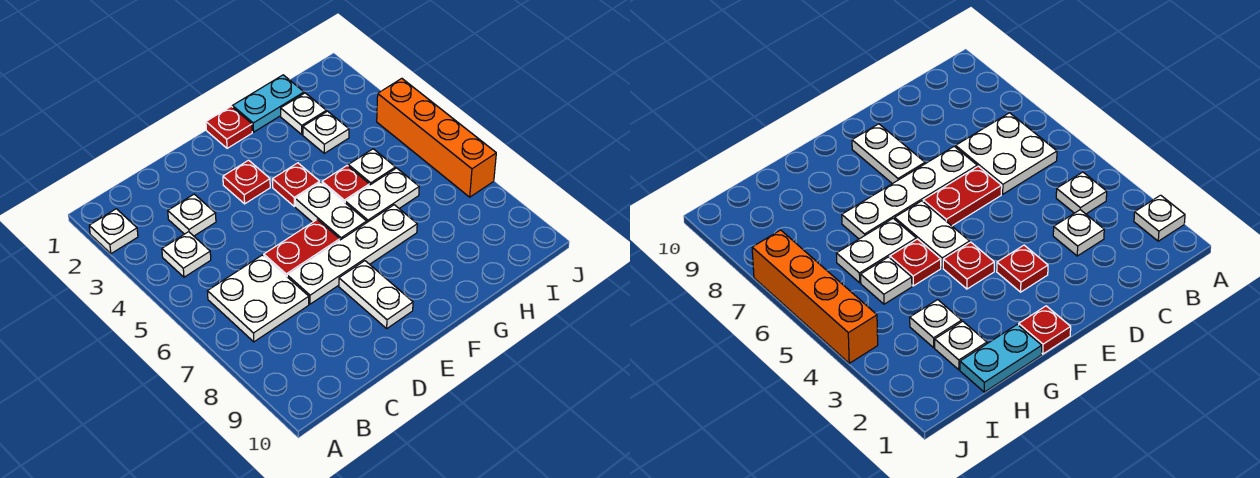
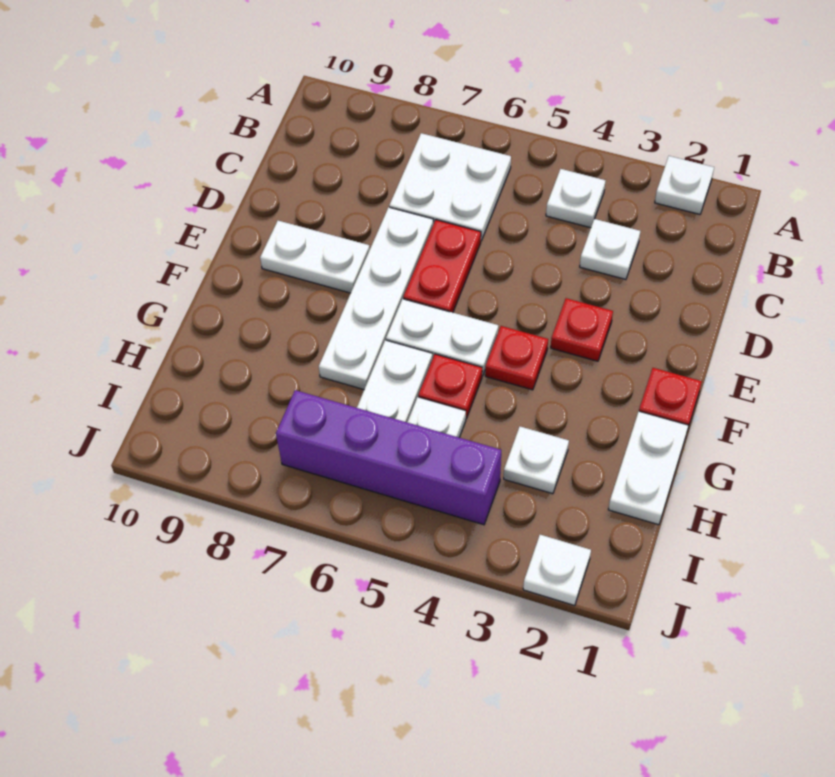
cyan plate G1:H1 level 1 -> white plate G1:H1 level 1
white plate H2 level 1 -> white plate J2 level 1
none -> purple brick I4:I7 level 1
orange brick J4:J7 level 1 -> none

